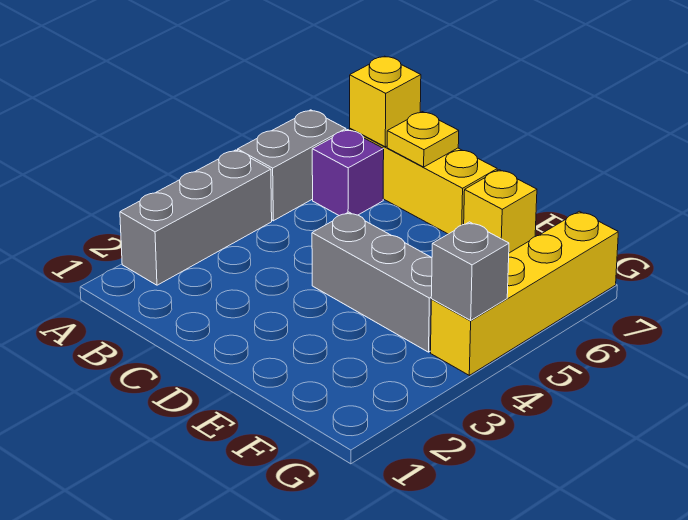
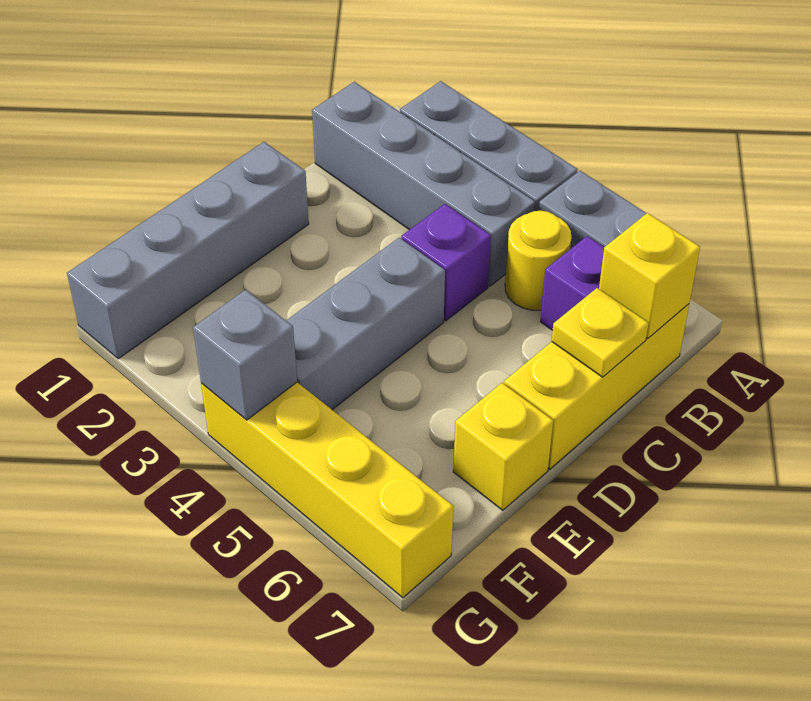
none -> grey brick B1:B4 level 1
none -> yellow round brick B5 level 1
none -> purple brick C4 level 1
none -> grey brick D1:G1 level 1

